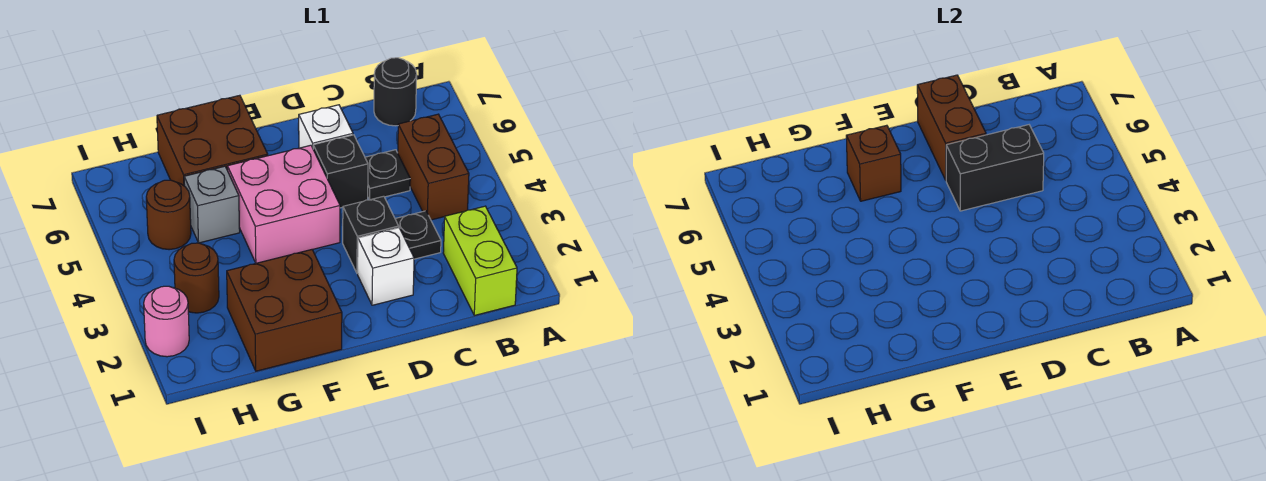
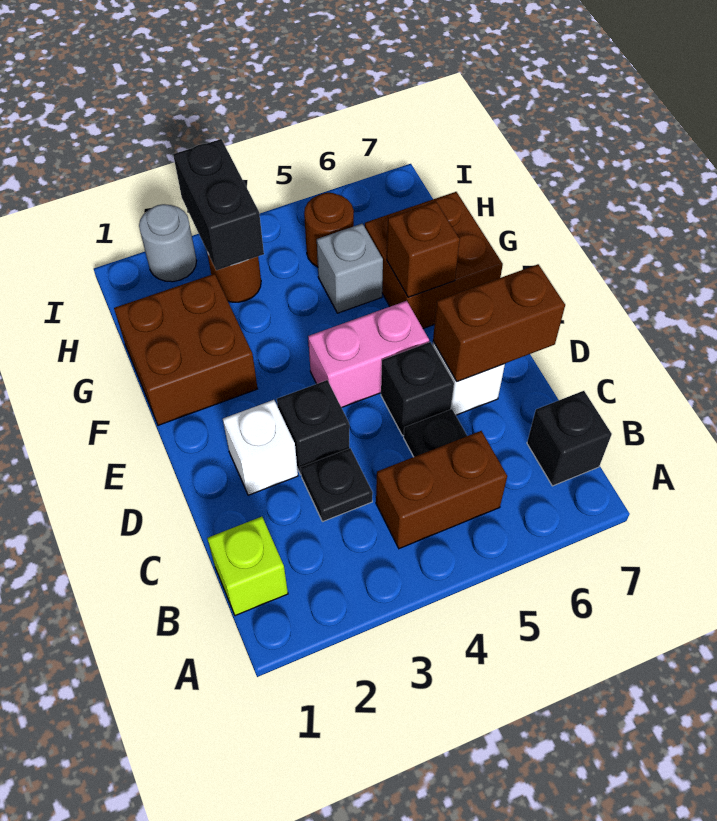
lime brick B1:B2 level 1 -> lime brick B1 level 1
black round brick B7 level 1 -> black brick B7 level 1
black brick C5:D5 level 2 -> black brick H3:I3 level 2
pink brick E4:F5 level 1 -> pink brick E4:E5 level 1
pink round brick I2 level 1 -> grey round brick I2 level 1

